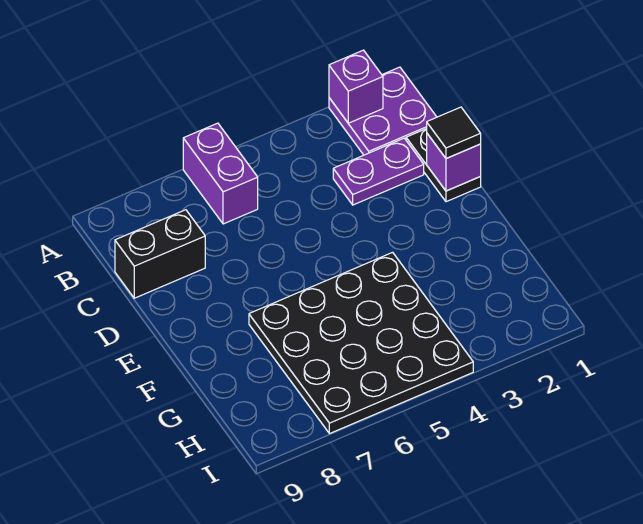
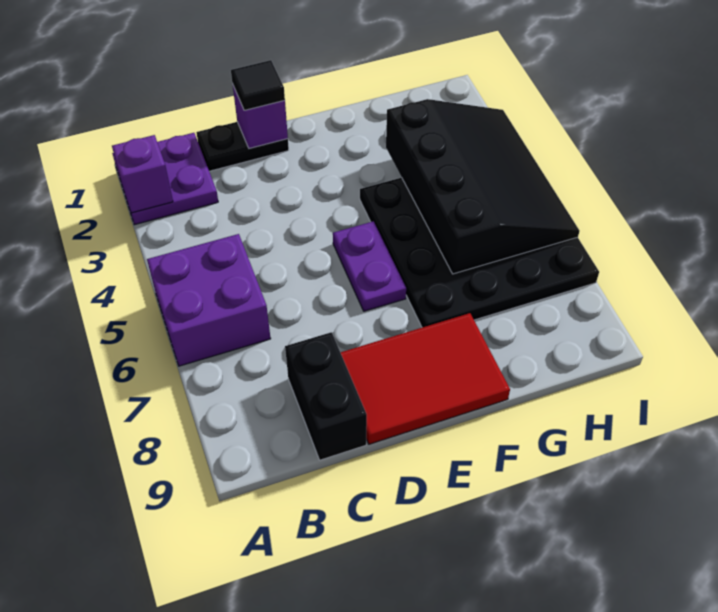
purple brick A6:B6 level 1 -> purple brick A5:B6 level 1
purple plate C2:C3 level 1 -> purple plate E5:E6 level 1
none -> red tile D8:F9 level 1
none -> black slope G3:I6 level 2 top G

